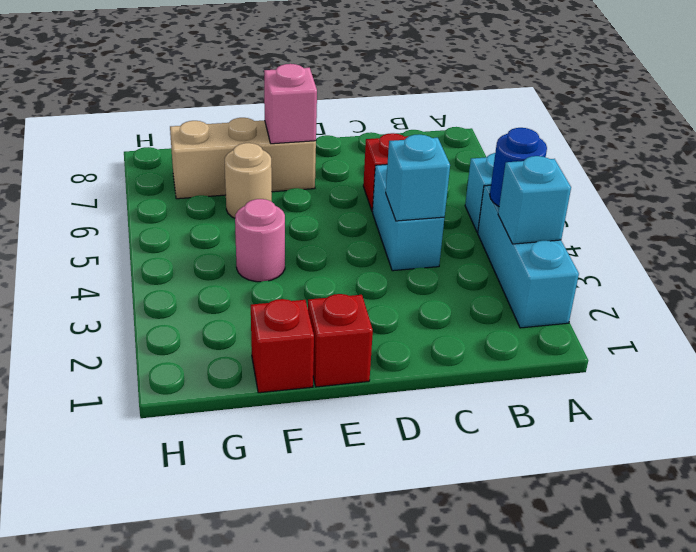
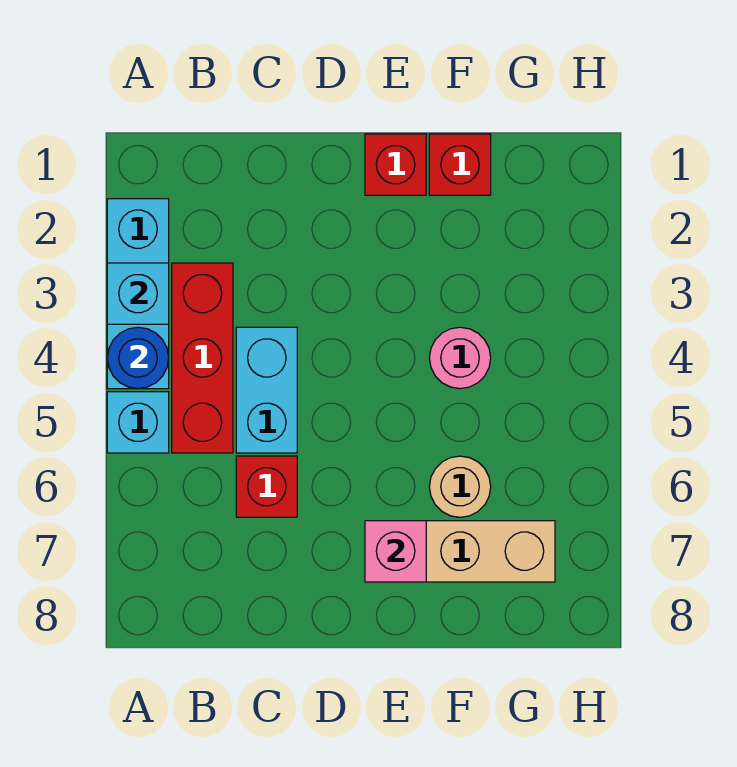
none -> red brick B3:B5 level 1
cyan brick C4 level 2 -> none

